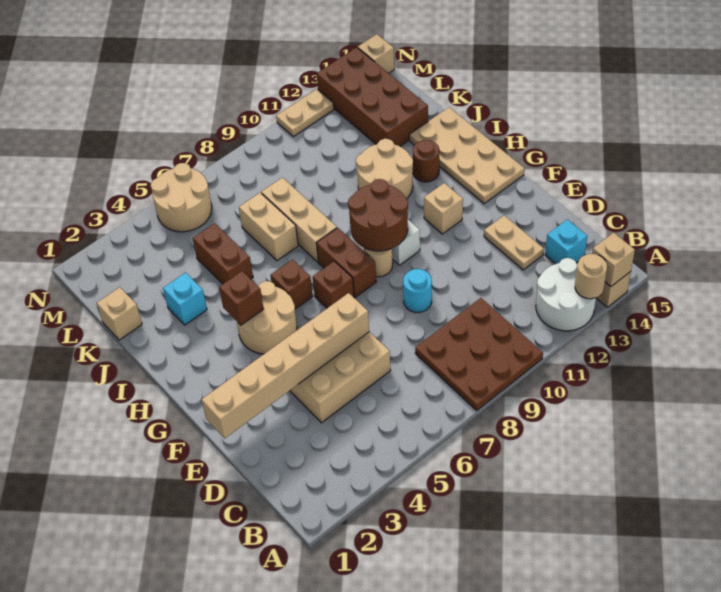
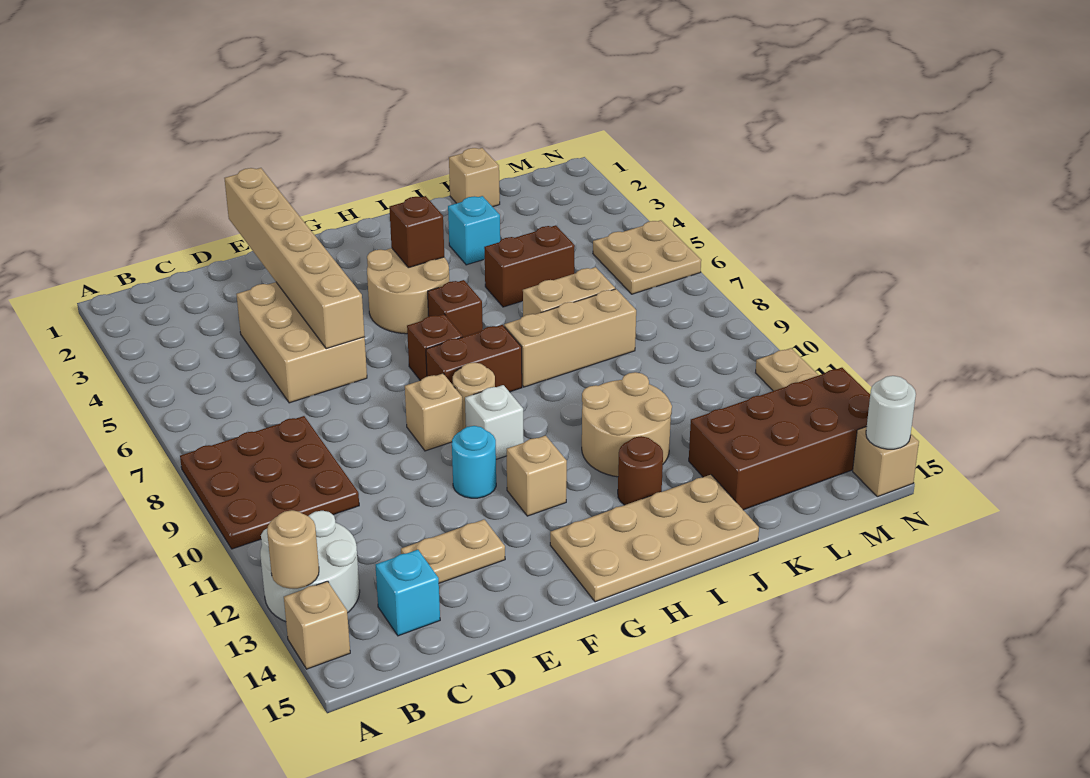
tan brick A14 level 2 -> tan brick F9 level 1
cyan round brick E9 level 1 -> cyan round brick F11 level 1
brown round brick G9:H10 level 2 -> none
tan round brick M5:N6 level 1 -> tan plate M5:N6 level 1
none -> white round brick N15 level 2

